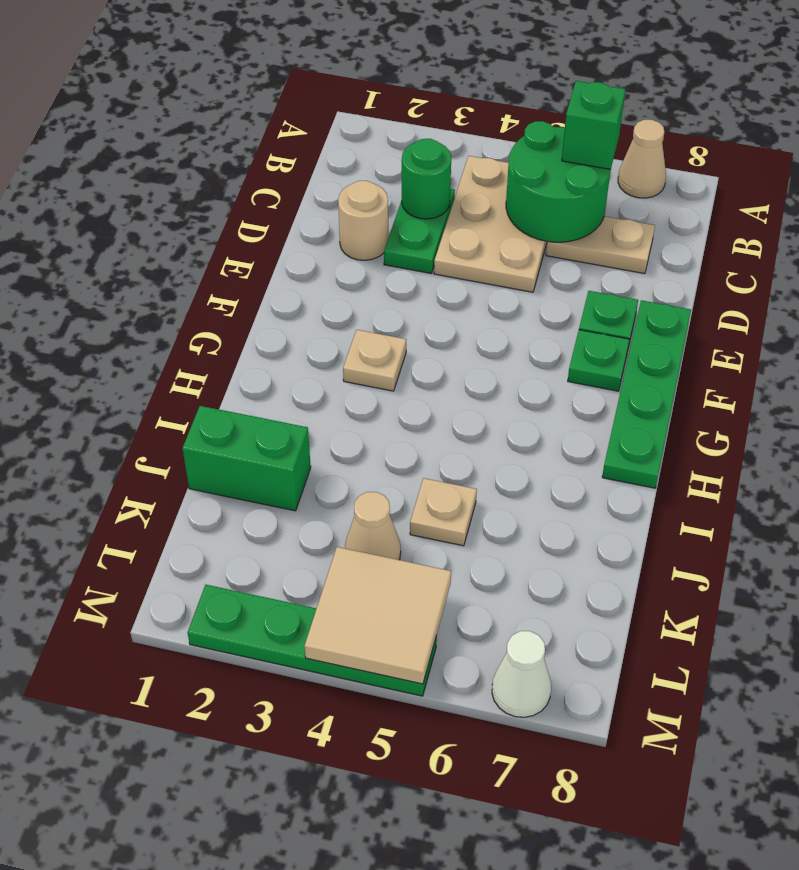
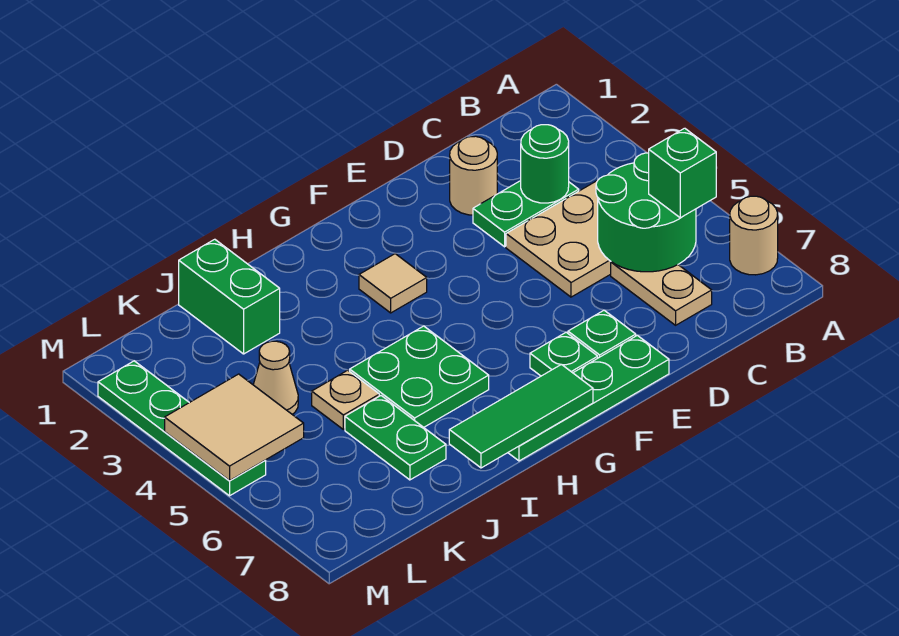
tan cone A7 level 1 -> tan round brick A7 level 1
tan plate G3 level 1 -> tan tile G3 level 1
none -> green tile G8:I8 level 2
none -> green plate H5:I6 level 1
none -> green plate J6:J7 level 1
white cone M7 level 1 -> none

